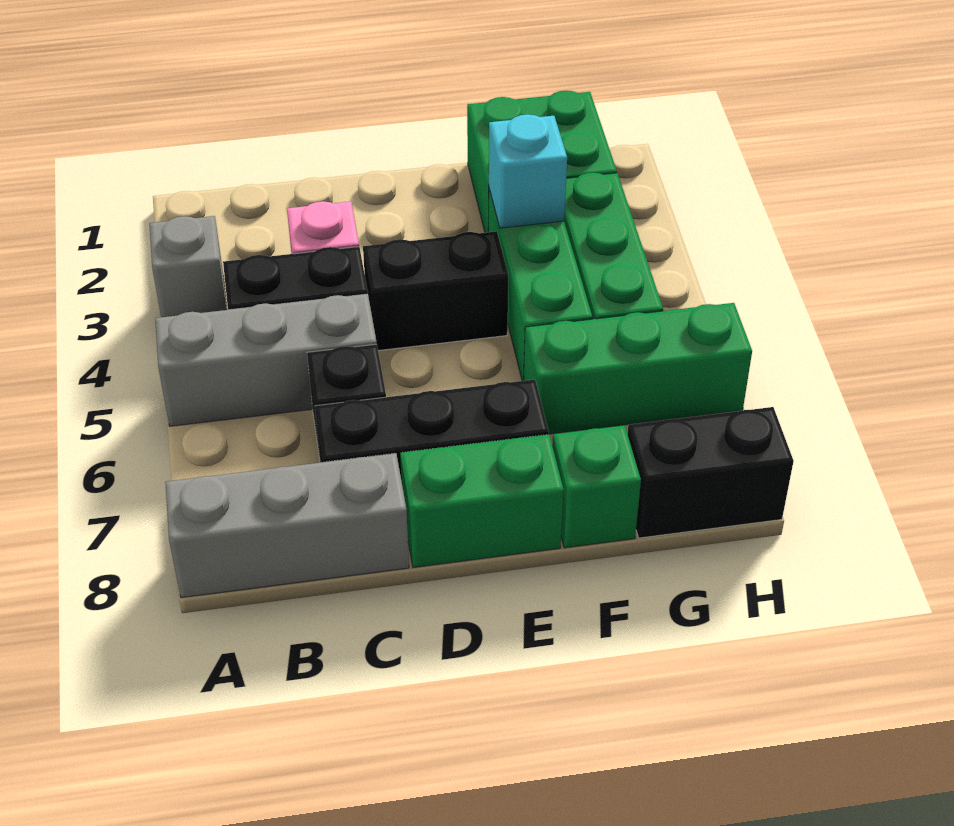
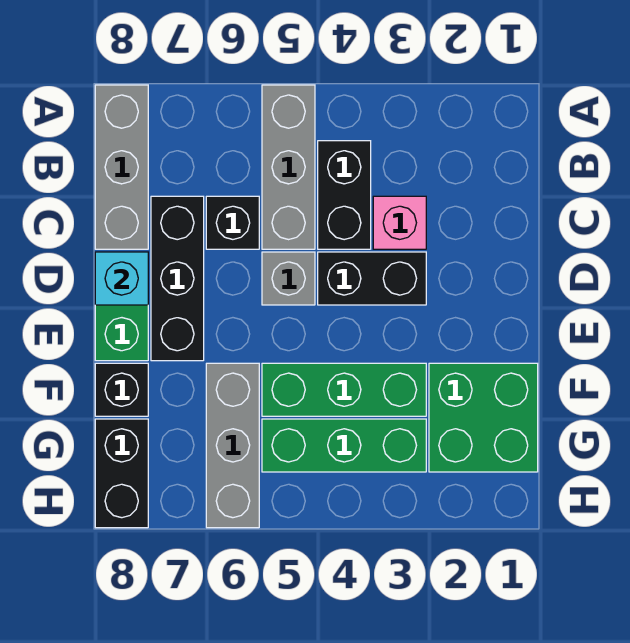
grey brick A3 level 1 -> grey brick D5 level 1
black brick D4:E4 level 1 -> black brick D3:D4 level 1
cyan brick F3 level 2 -> cyan brick D8 level 2
green brick F6:H6 level 1 -> grey brick F6:H6 level 1
green brick F8 level 1 -> black brick F8 level 1

